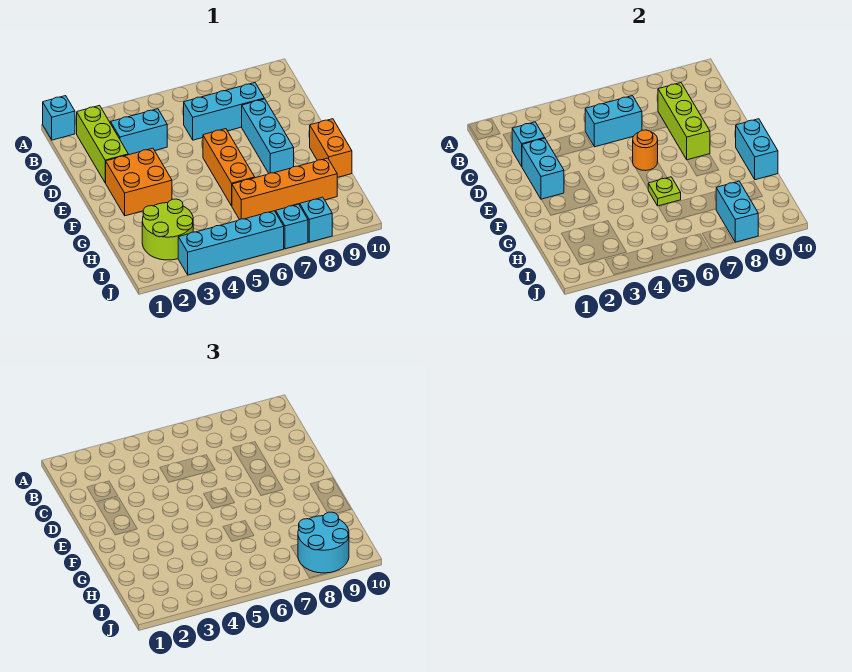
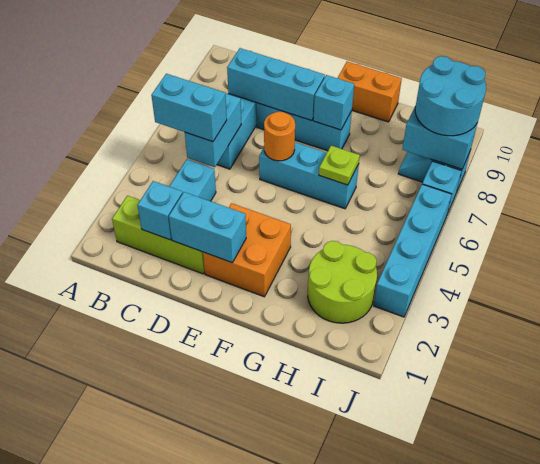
cyan brick A1 level 1 -> cyan brick F8 level 2
lime brick C8:E8 level 2 -> cyan brick C8:E8 level 2
orange brick E6:G6 level 1 -> cyan brick E6:G6 level 1
cyan brick F10:G10 level 2 -> cyan brick B5:C5 level 3
orange brick H6:H9 level 1 -> none

